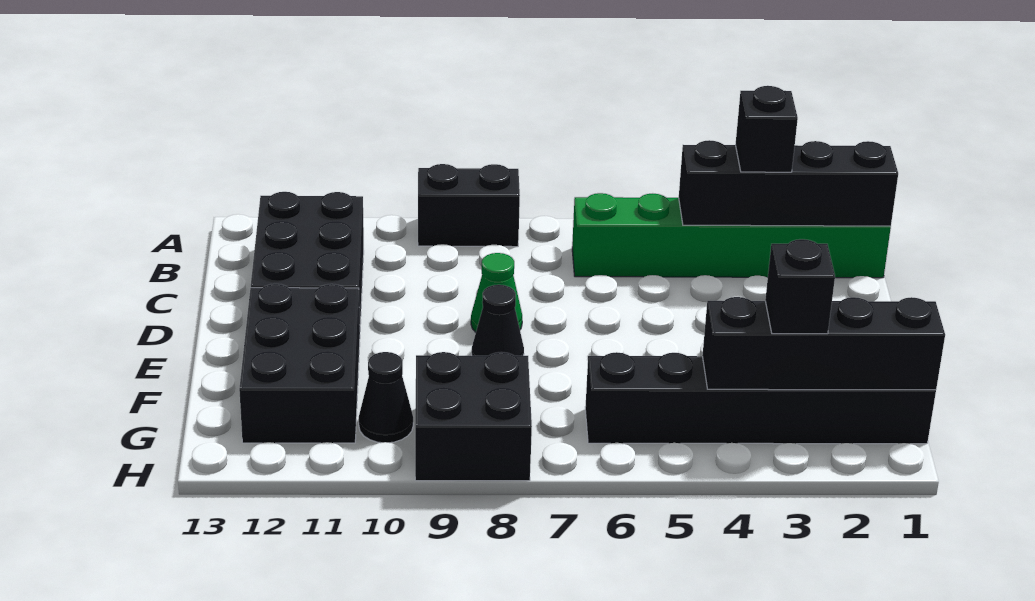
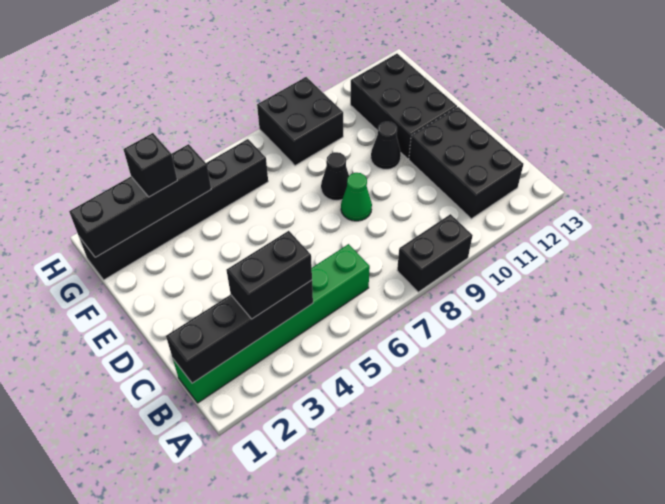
black brick B3 level 3 -> black brick B3:B4 level 3
black cone G10 level 1 -> black cone E10 level 1

